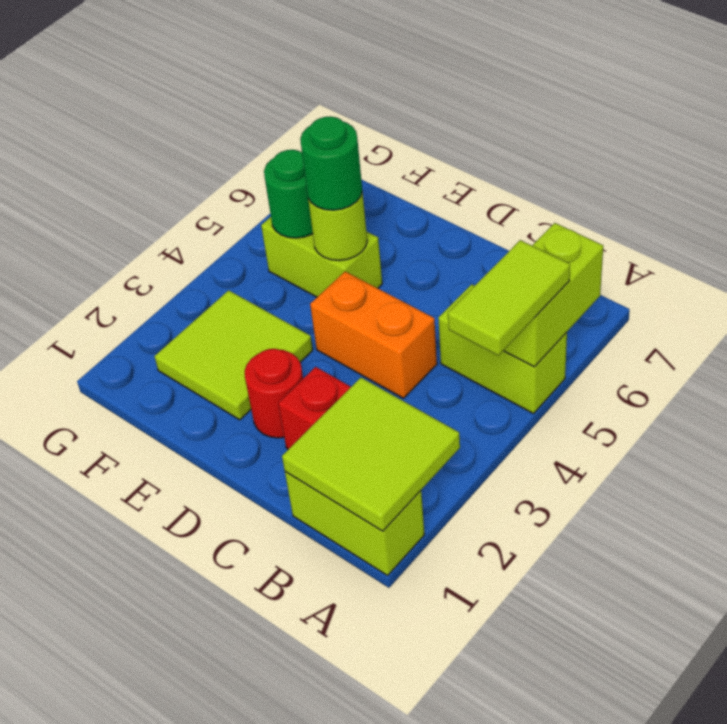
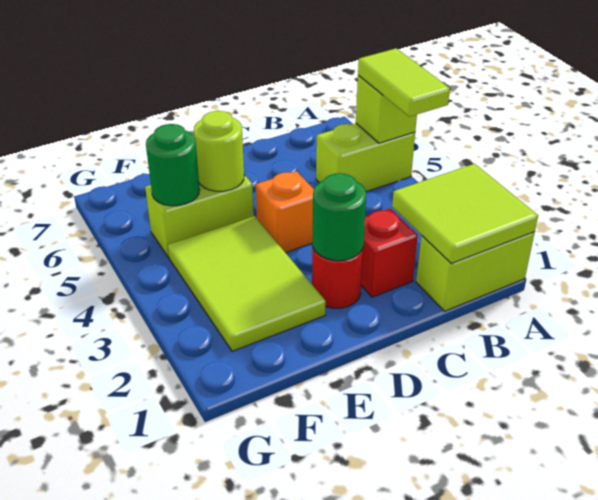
lime brick A5:A6 level 2 -> lime brick A5 level 2
orange brick C4:D4 level 1 -> orange brick D4 level 1
lime tile E2:F3 level 1 -> lime tile E2:F4 level 1
green round brick E5 level 3 -> green round brick D2 level 2

